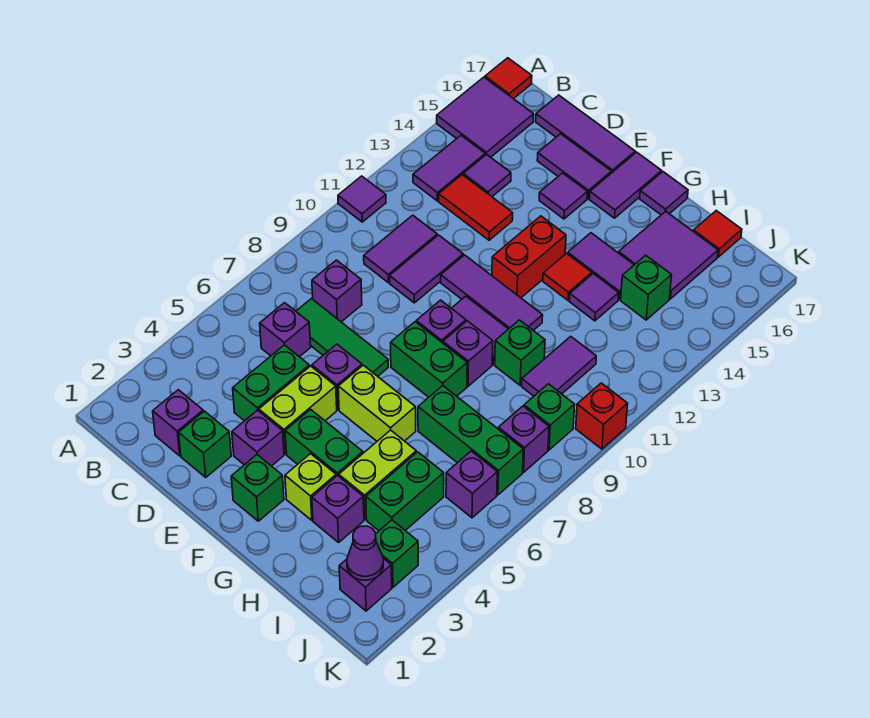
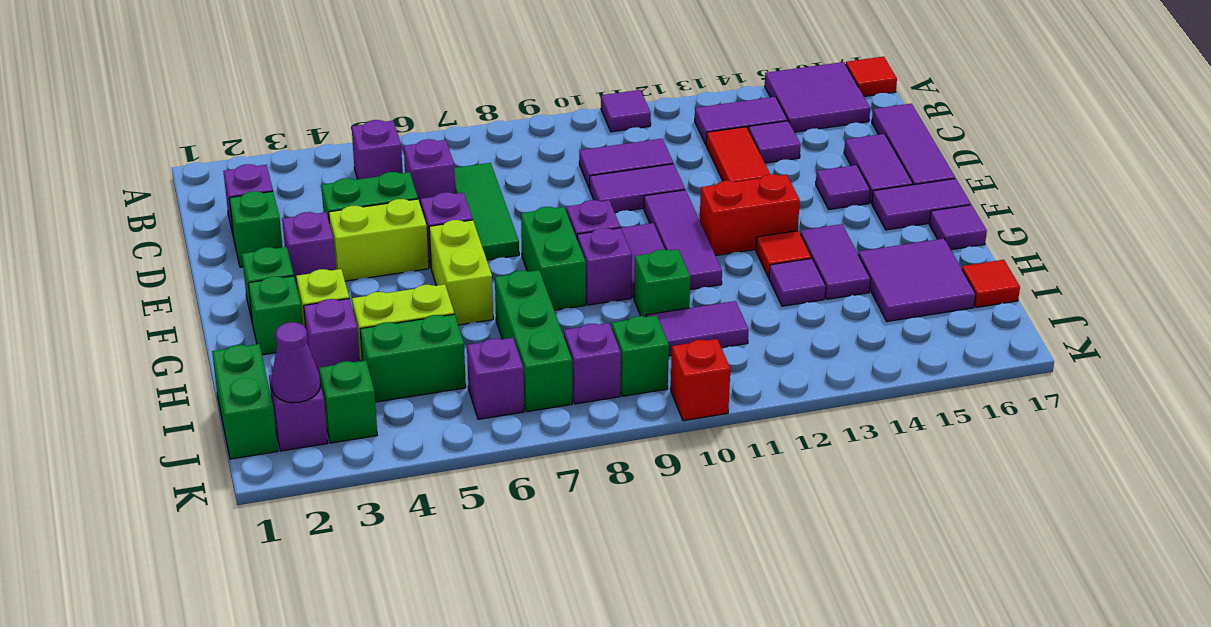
purple brick C8 level 1 -> purple brick B5 level 1
green brick F4:G4 level 1 -> green brick I1:J1 level 1
green brick I14 level 1 -> green brick G2 level 1

